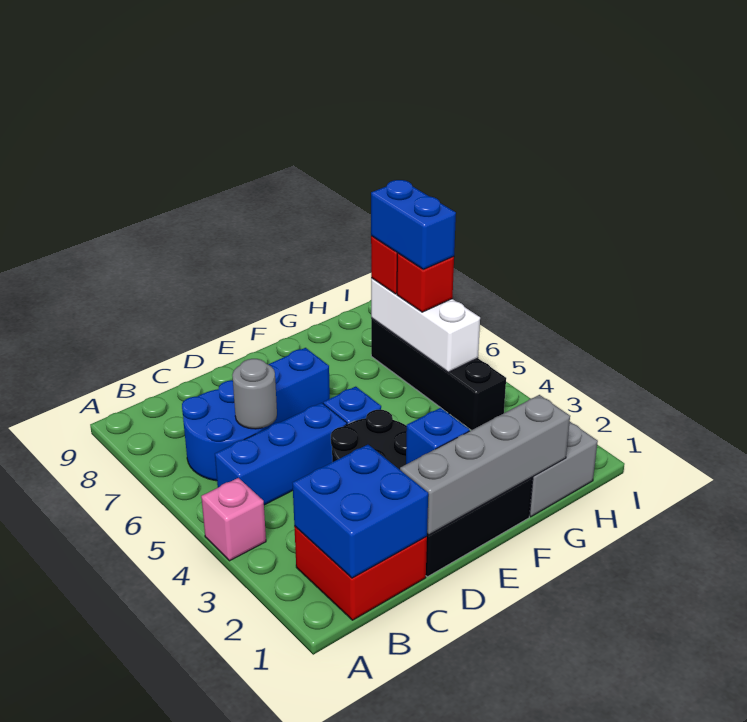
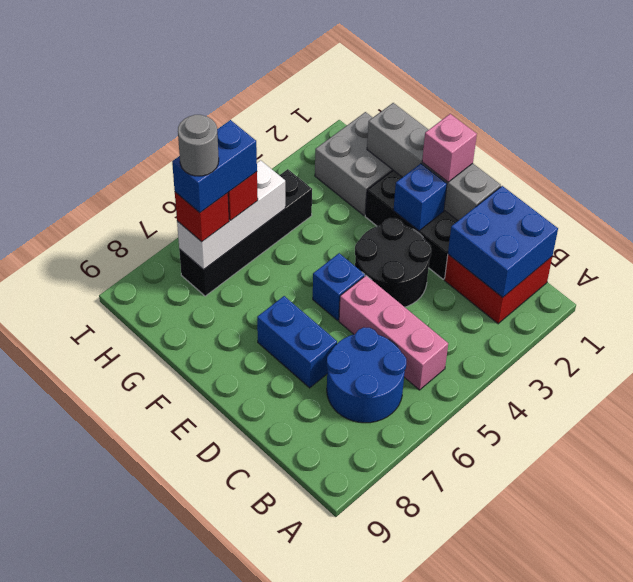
pink brick A4 level 1 -> pink brick E1 level 3
blue brick B5:D5 level 1 -> pink brick B5:D5 level 1
grey round brick C6 level 2 -> grey round brick H7 level 5

